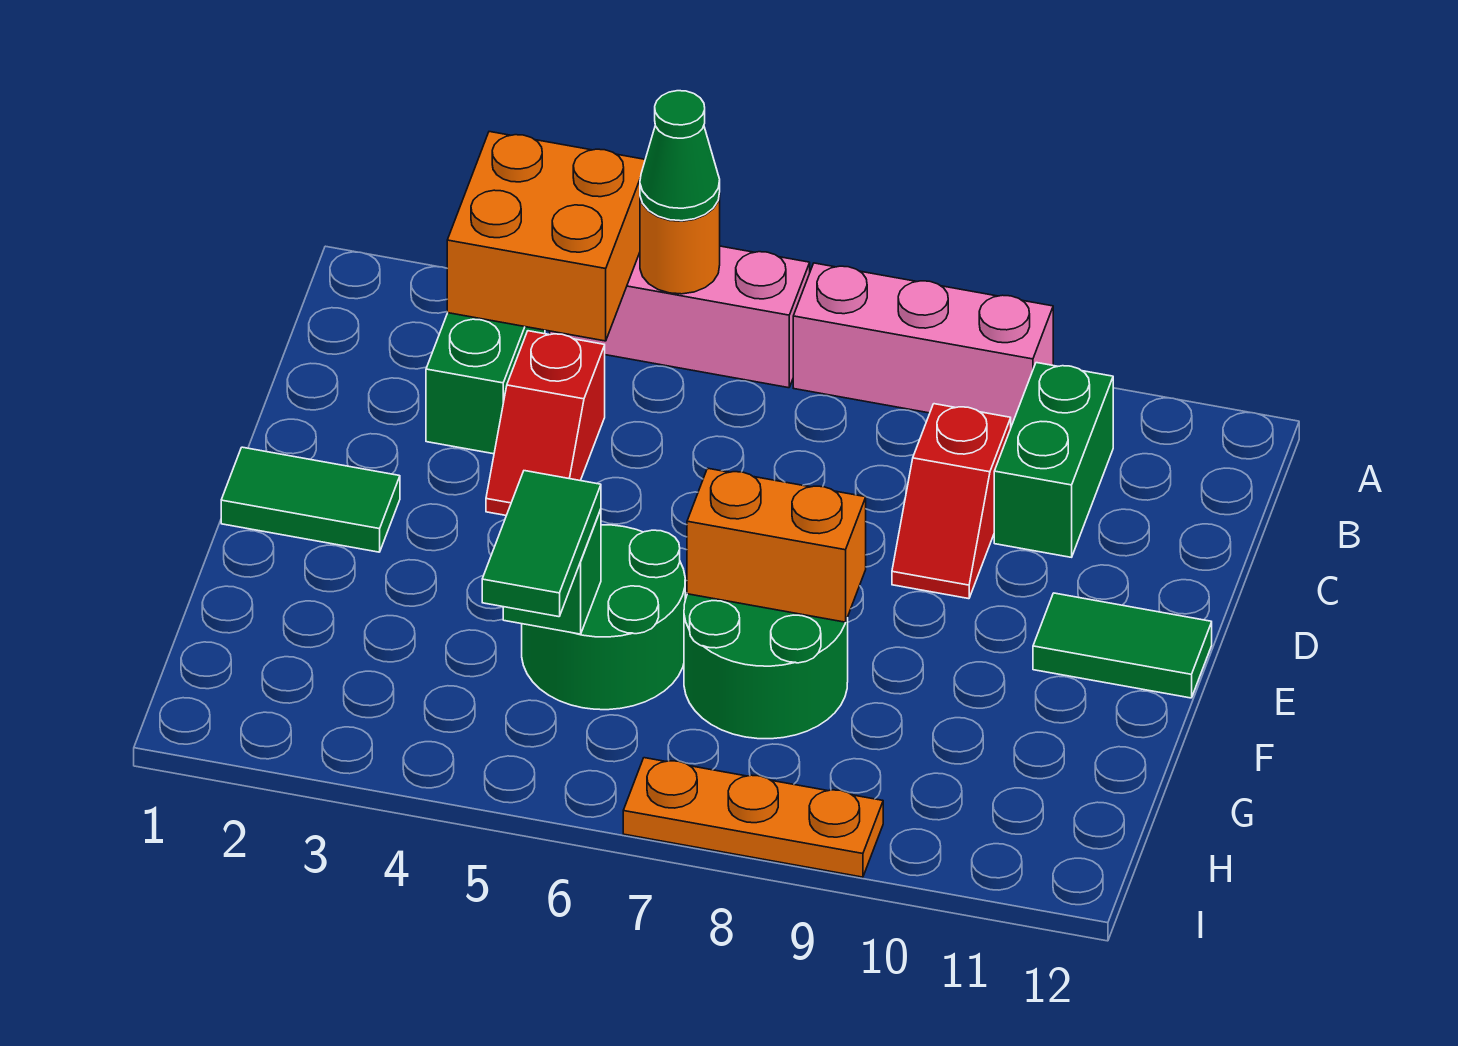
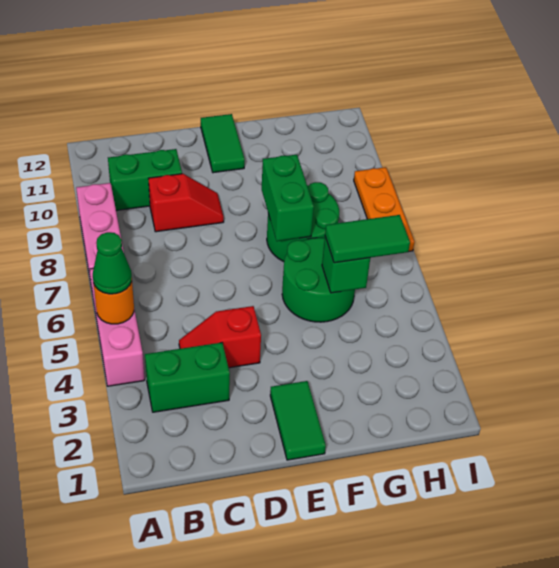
orange brick A3:B4 level 2 -> none
red slope C4:D4 level 1 top C -> red slope C4:D4 level 1 top D
orange brick F7:F8 level 2 -> green brick F7:F8 level 2

